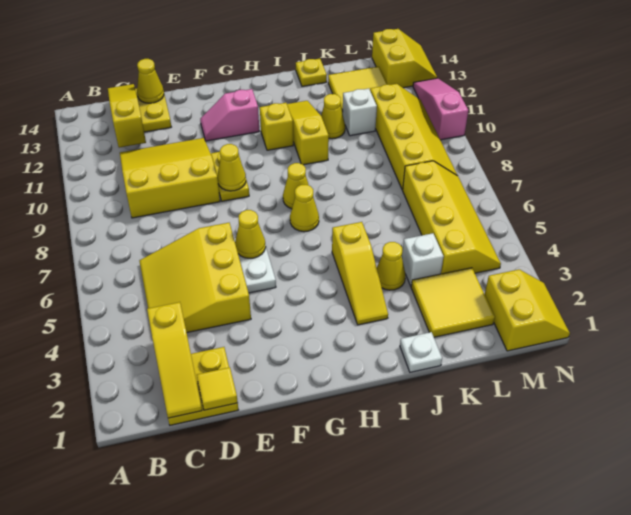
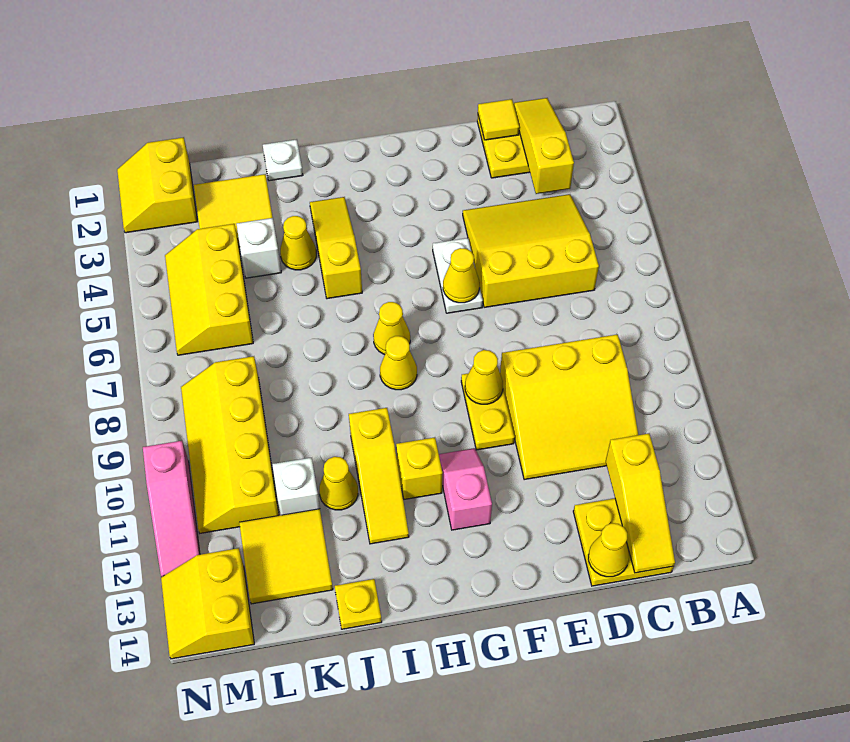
yellow slope C4:E6 level 1 top E -> yellow slope C4:E6 level 1 top 6
pink slope F12:G12 level 1 top G -> pink slope G11:G12 level 1 top 12
yellow slope L4:M7 level 1 top L -> yellow slope L4:M6 level 1 top L

